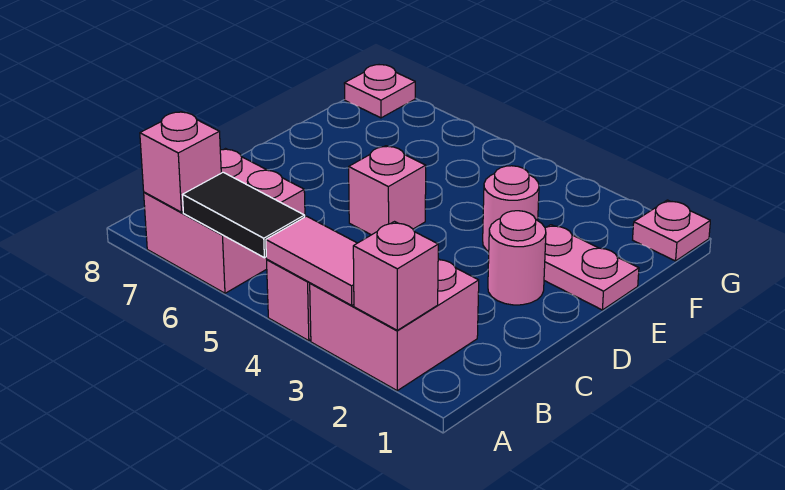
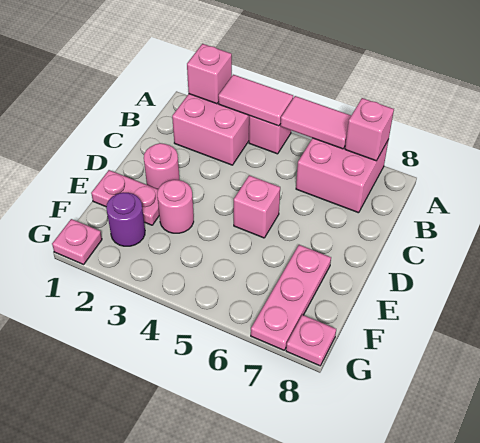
black tile A5:A6 level 2 -> pink tile A5:A6 level 2
none -> pink plate E7:G7 level 1
none -> purple round brick F2 level 1

